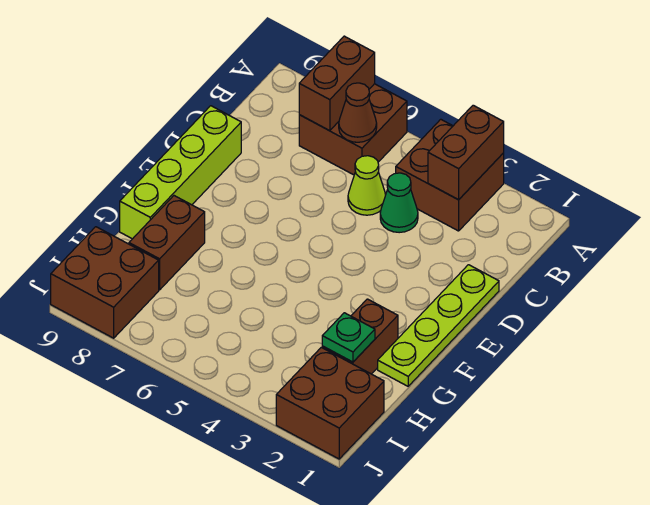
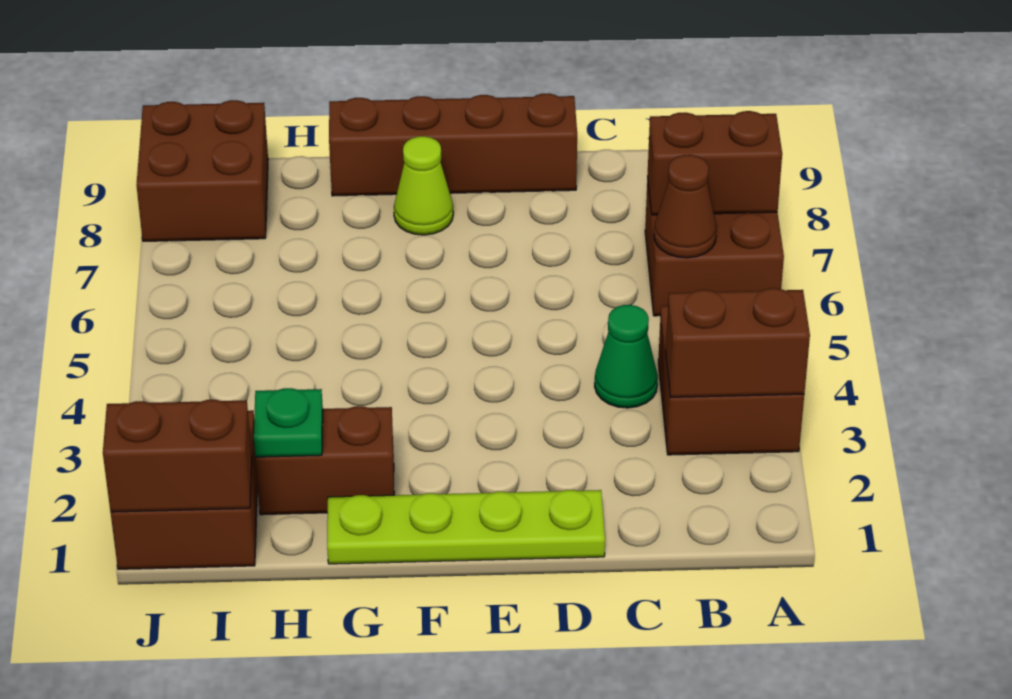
lime cone C5 level 1 -> lime cone F8 level 1
lime brick D9:G9 level 1 -> brown brick D9:G9 level 1
brown brick G8:H8 level 1 -> brown brick I1:J1 level 2

